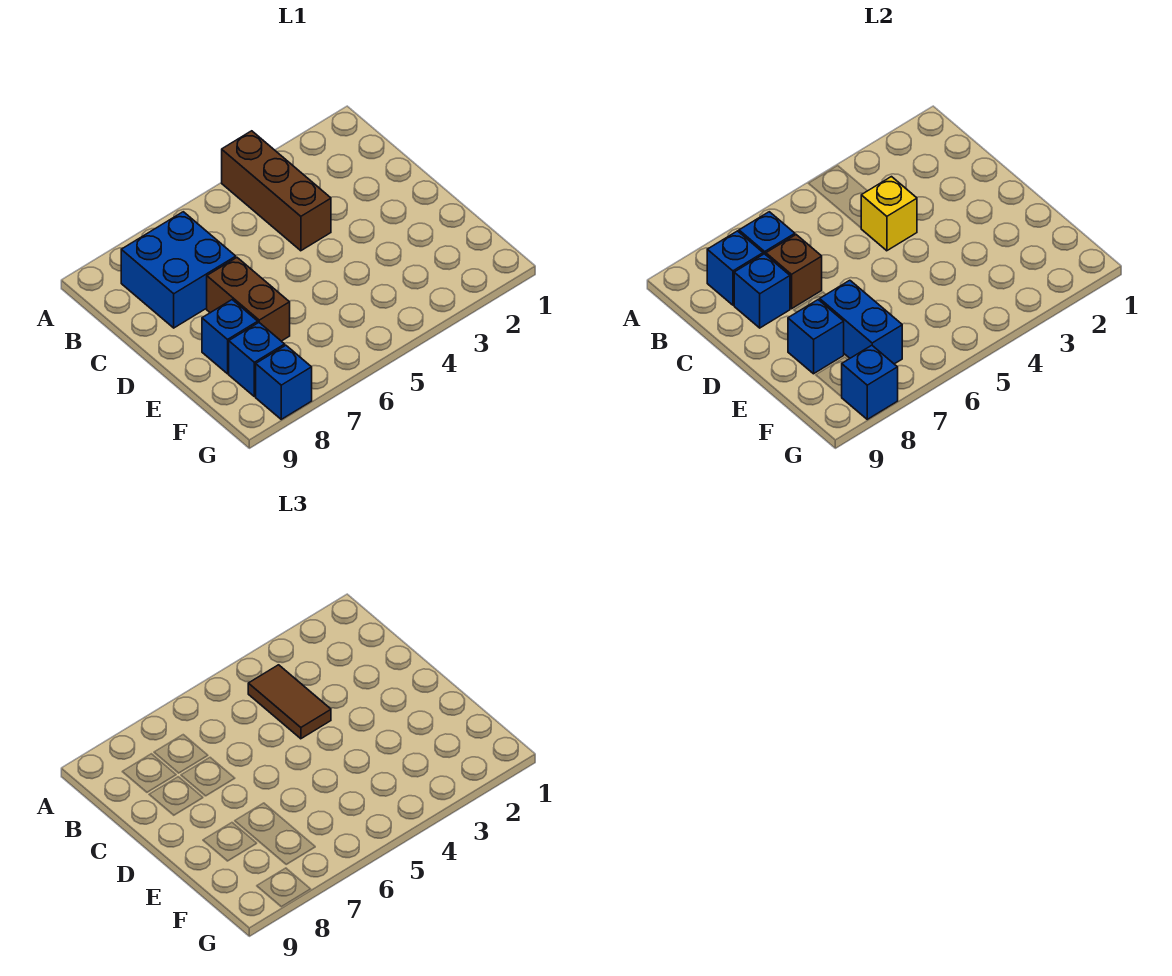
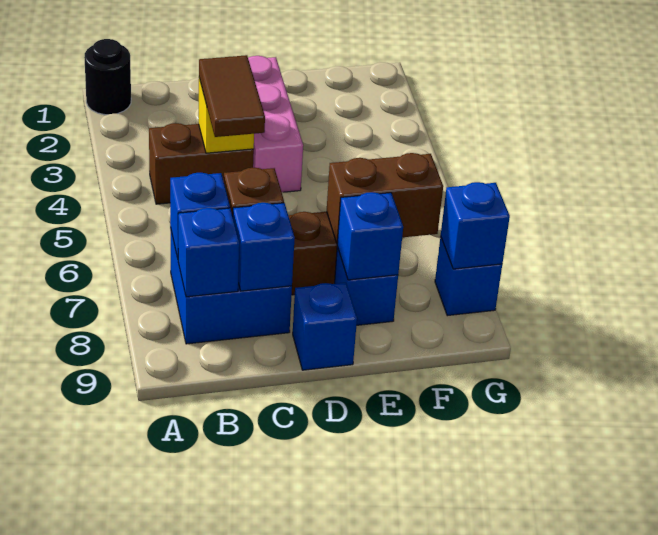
none -> black round brick A1 level 1
brown brick A4:C4 level 1 -> brown brick B4:C4 level 1
brown tile B4:C4 level 3 -> brown tile C4:C5 level 3
none -> pink brick D2:D4 level 1
blue brick E7:F7 level 2 -> brown brick E7:F7 level 2
blue brick F8 level 1 -> blue brick D9 level 1

